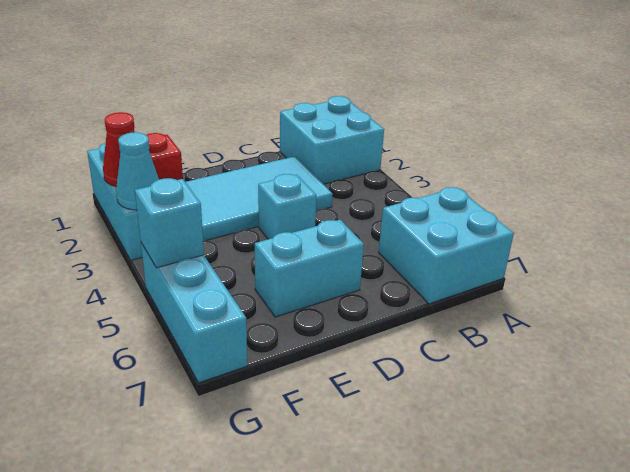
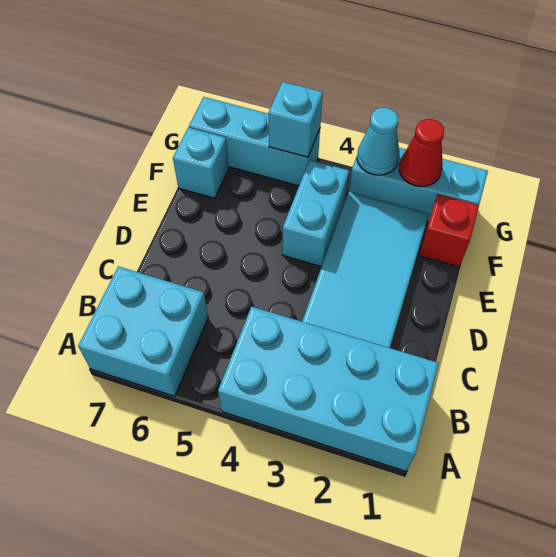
cyan brick A1:B2 level 1 -> cyan brick A1:B4 level 1
cyan brick D4 level 1 -> cyan brick F7 level 1
cyan brick D6:E6 level 1 -> cyan brick E4:F4 level 1

